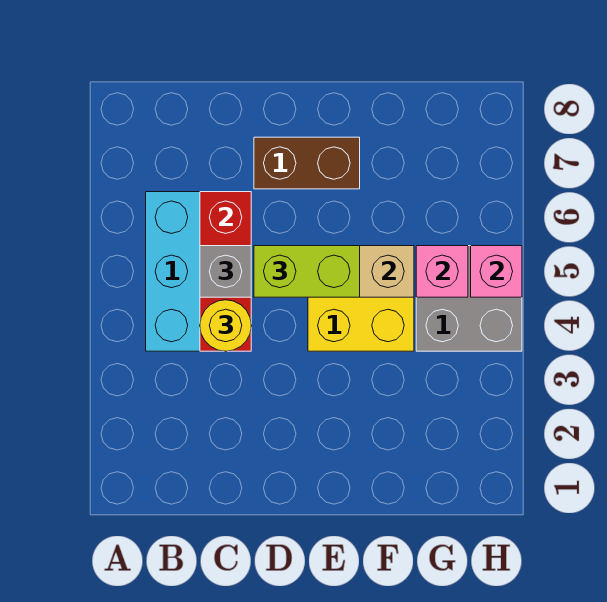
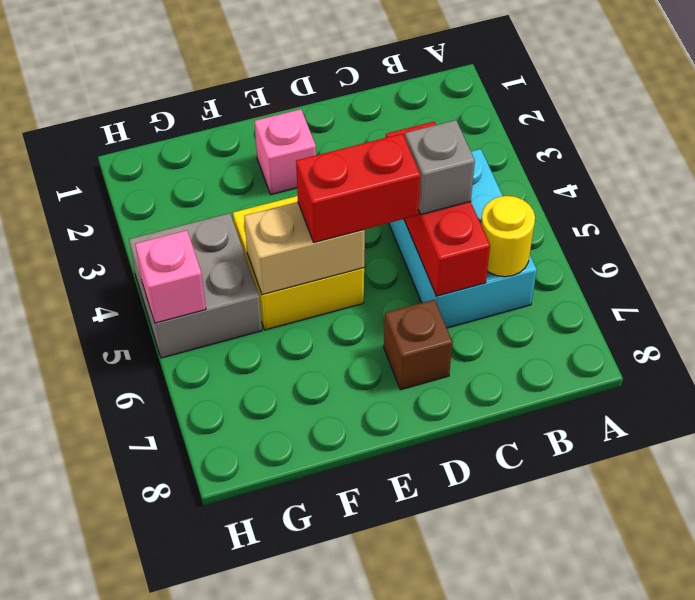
yellow round brick C4 level 3 -> yellow round brick B6 level 2
lime brick D5:E5 level 3 -> red brick D5:E5 level 3
brown brick D7:E7 level 1 -> brown brick D7 level 1
pink brick G5 level 2 -> pink brick E2 level 1

